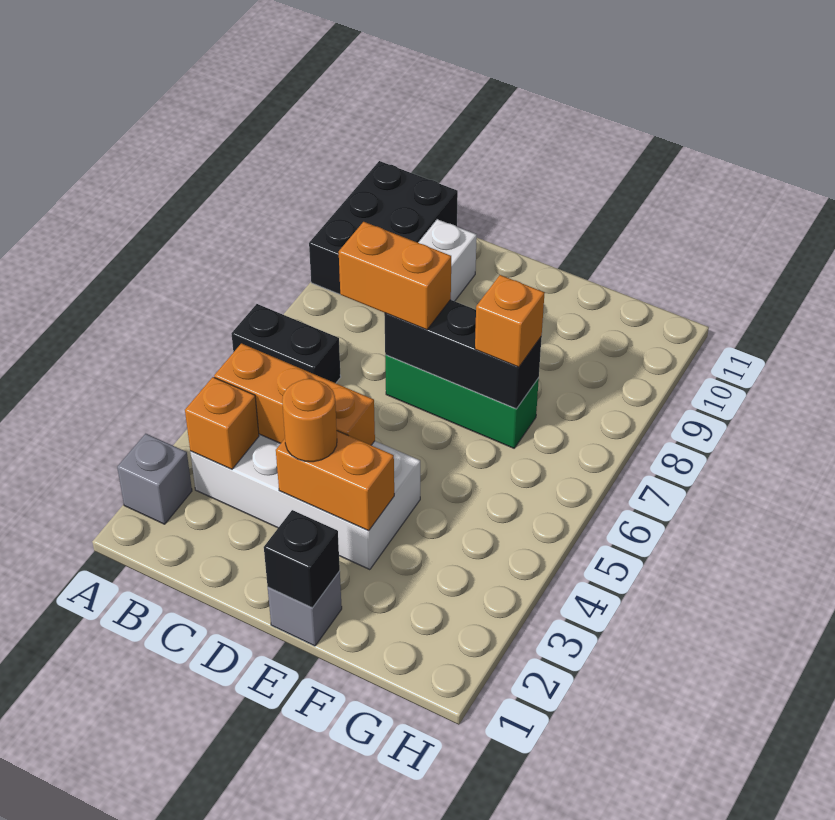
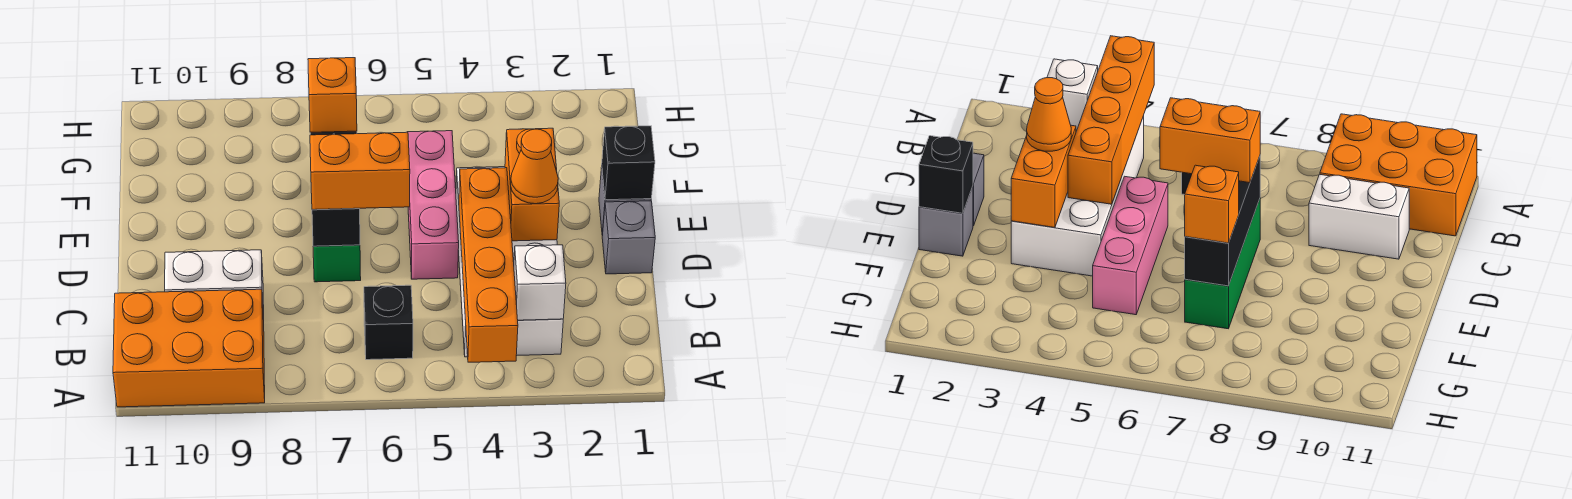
grey brick A2 level 1 -> grey brick D1 level 1
black brick A6:B6 level 1 -> black brick B6 level 1
black brick A9:B11 level 1 -> orange brick A9:B11 level 1
orange brick B3 level 2 -> white brick B3 level 2
orange brick B4:D4 level 2 -> orange brick A4:D4 level 2
orange brick C7:D7 level 3 -> orange brick D6:D7 level 3
orange round brick D3 level 3 -> orange cone D3 level 3
none -> pink brick D5:F5 level 1

